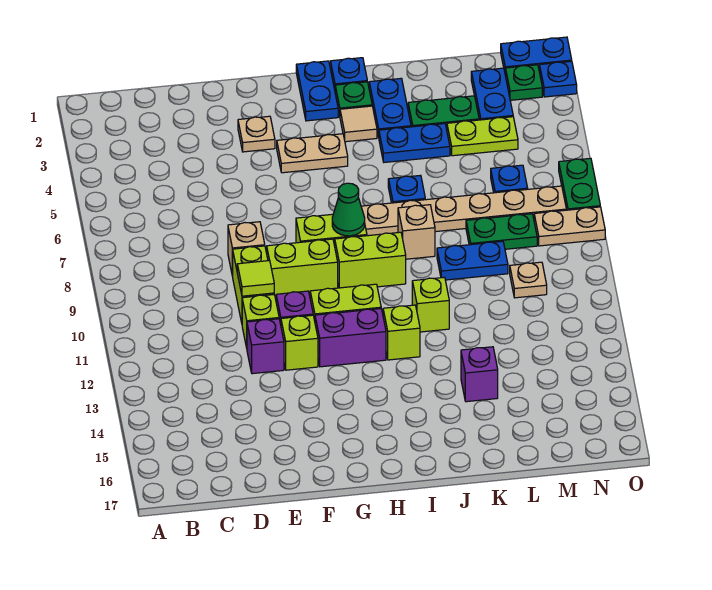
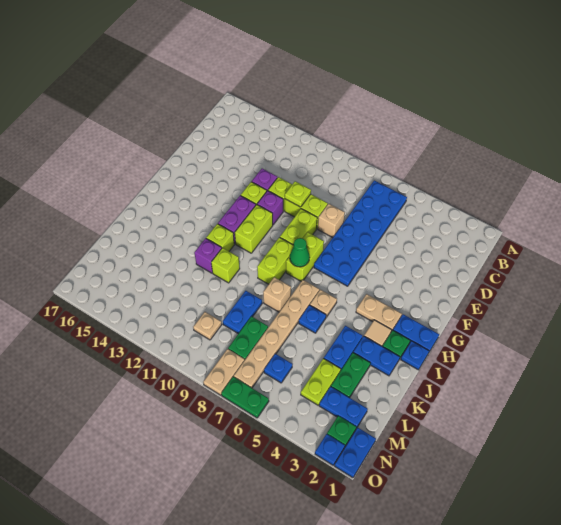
none -> blue plate B6:G7 level 1
lime tile E10 level 2 -> lime plate E10 level 2
tan plate F3 level 1 -> tan plate I6 level 1
tan plate G4:H4 level 1 -> tan plate H3:H4 level 1
purple brick K14 level 1 -> purple brick J12 level 1

